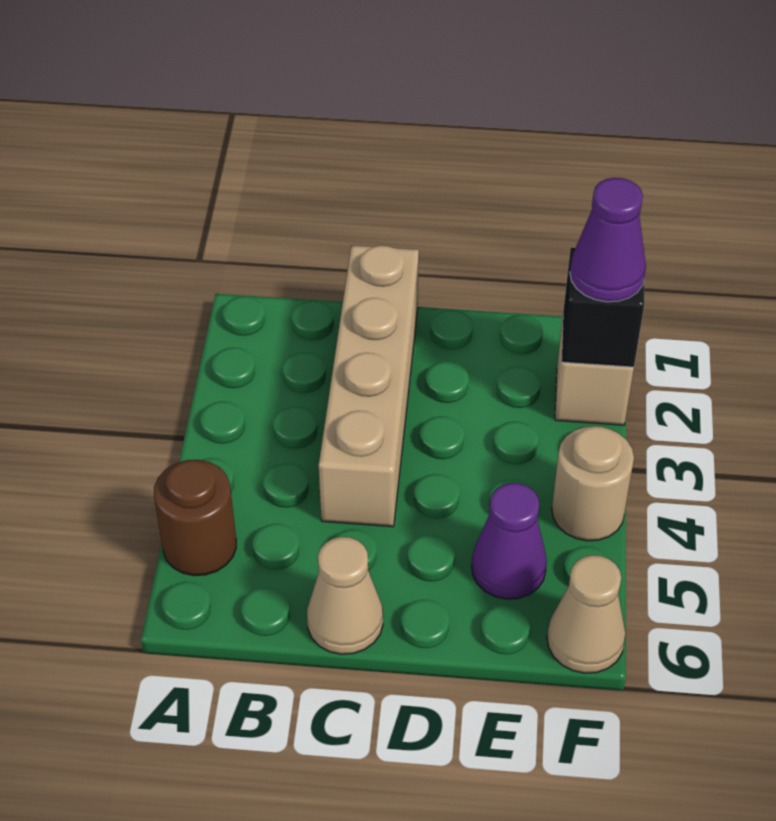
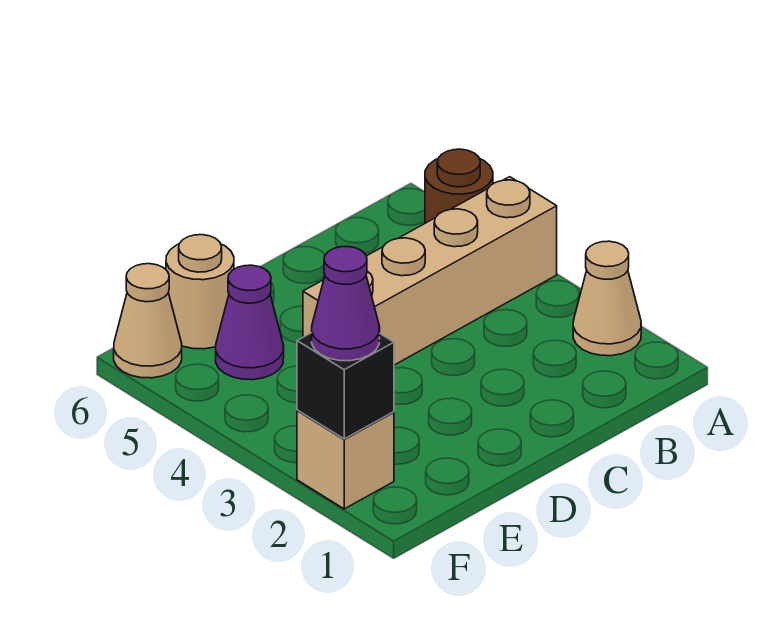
tan brick C1:C4 level 1 -> tan brick A4:D4 level 1
tan cone C6 level 1 -> tan cone A2 level 1
tan round brick F4 level 1 -> tan round brick E6 level 1

